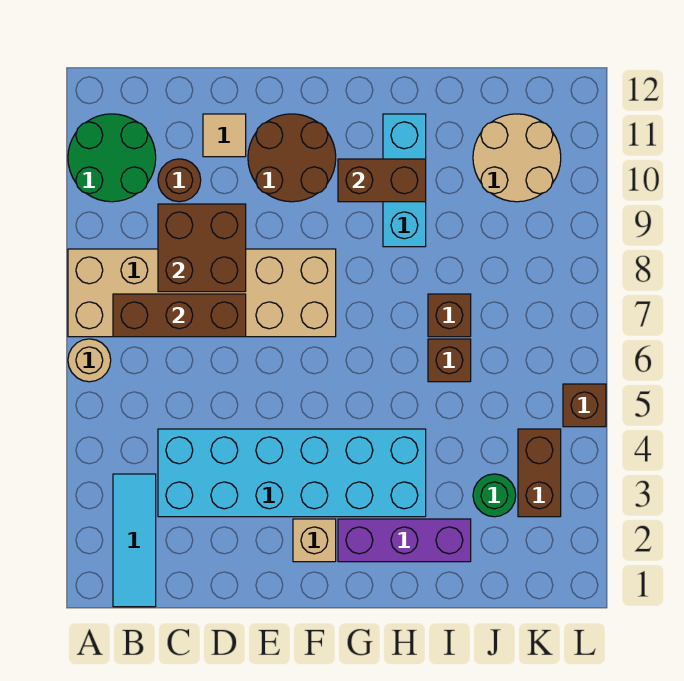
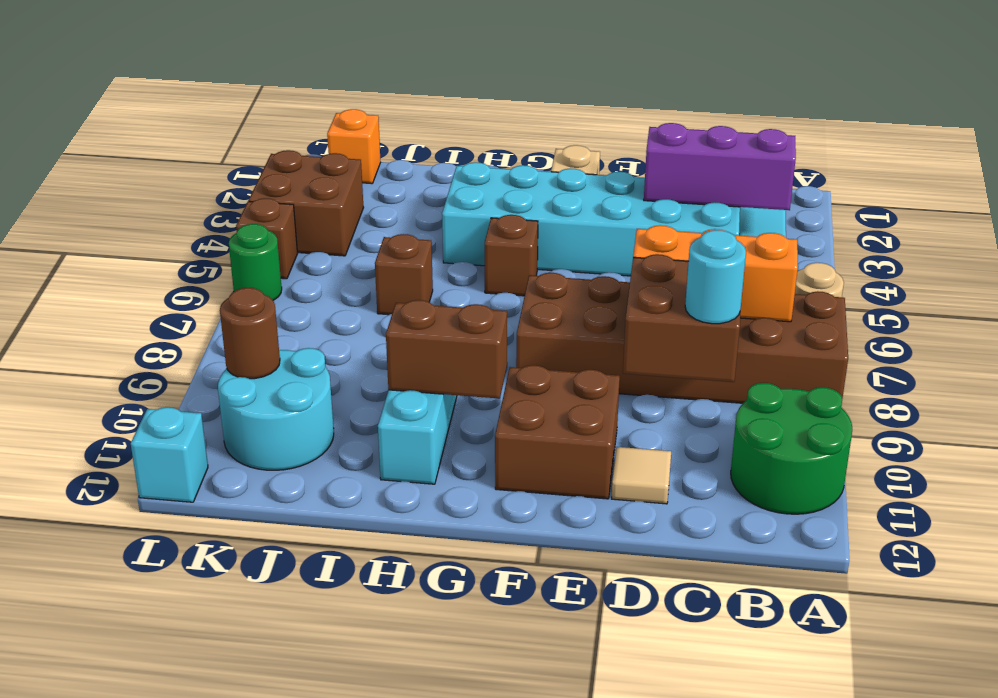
tan brick A7:F8 level 1 -> brown brick A7:F8 level 1
brown brick B7:D7 level 2 -> orange brick B7:D7 level 2
none -> cyan round brick C9 level 3
brown round brick C10 level 1 -> brown round brick K10 level 2
brown round brick E10:F11 level 1 -> brown brick E10:F11 level 1
purple brick G2:I2 level 1 -> purple brick B3:D3 level 2
brown brick I7 level 1 -> brown brick G5 level 1
green round brick J3 level 1 -> green round brick L6 level 1
tan round brick J10:K11 level 1 -> cyan round brick J10:K11 level 1
none -> orange brick K1 level 1
brown brick K3:K4 level 1 -> brown brick K3:L4 level 1
none -> cyan brick L12 level 1

